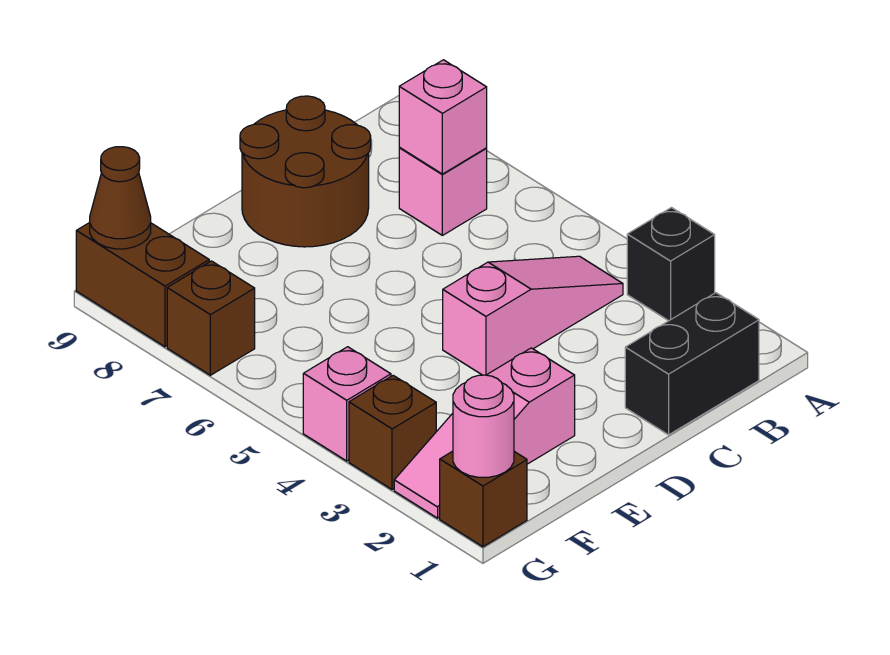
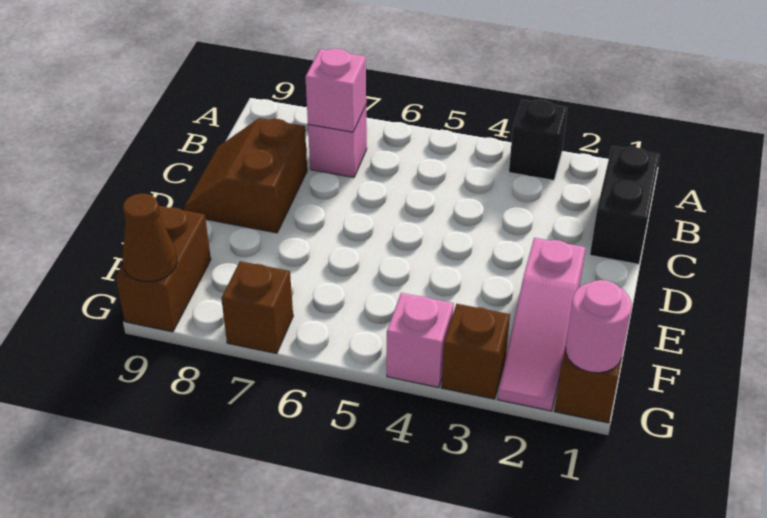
pink slope B4:D4 level 1 top D -> none
brown round brick C8:D9 level 1 -> brown slope C8:D9 level 1 top 8
brown brick G8:G9 level 1 -> brown brick F9:G9 level 1

